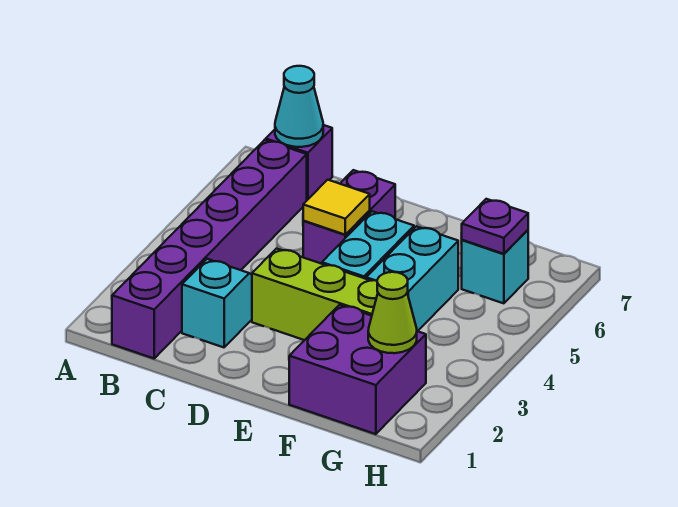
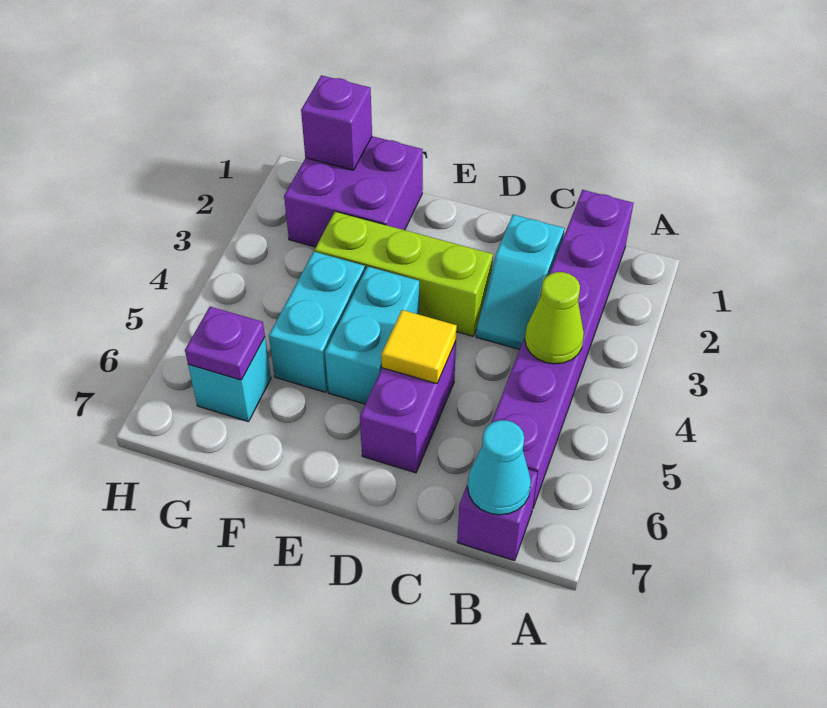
none -> purple brick G1 level 2
lime cone G2 level 2 -> lime cone B4 level 2

